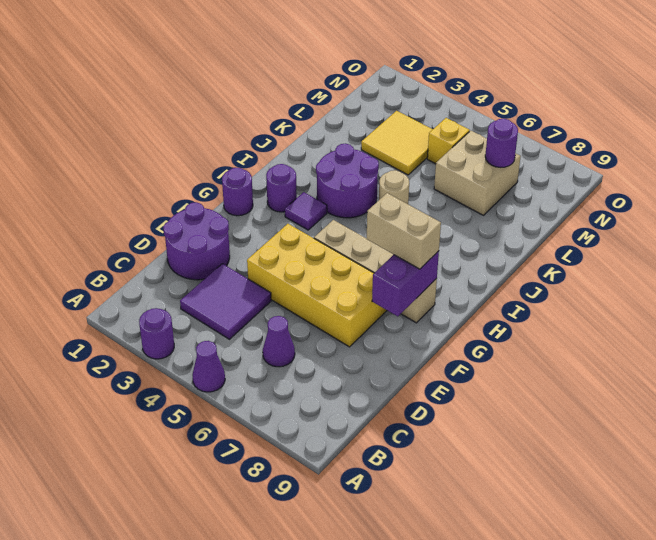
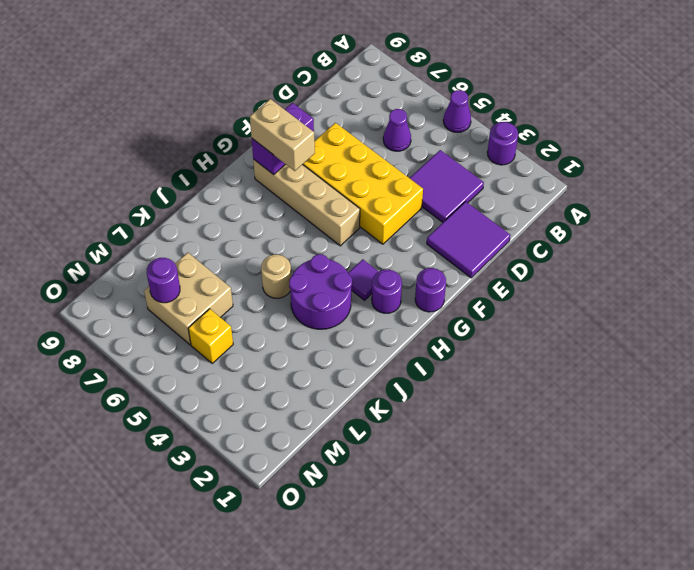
purple round brick D1:E2 level 1 -> purple tile D1:E2 level 1
yellow tile L3:M4 level 1 -> none

